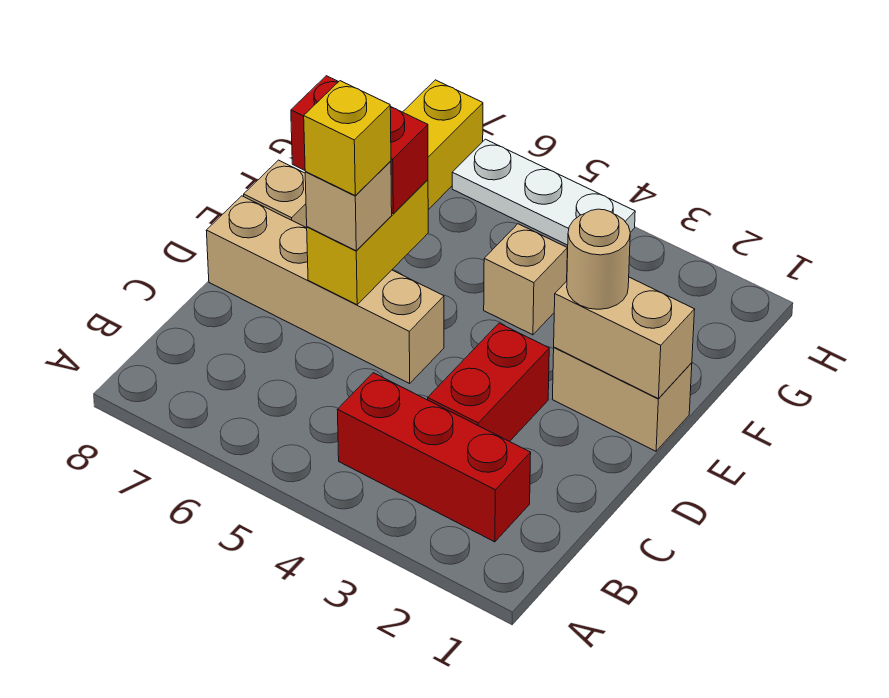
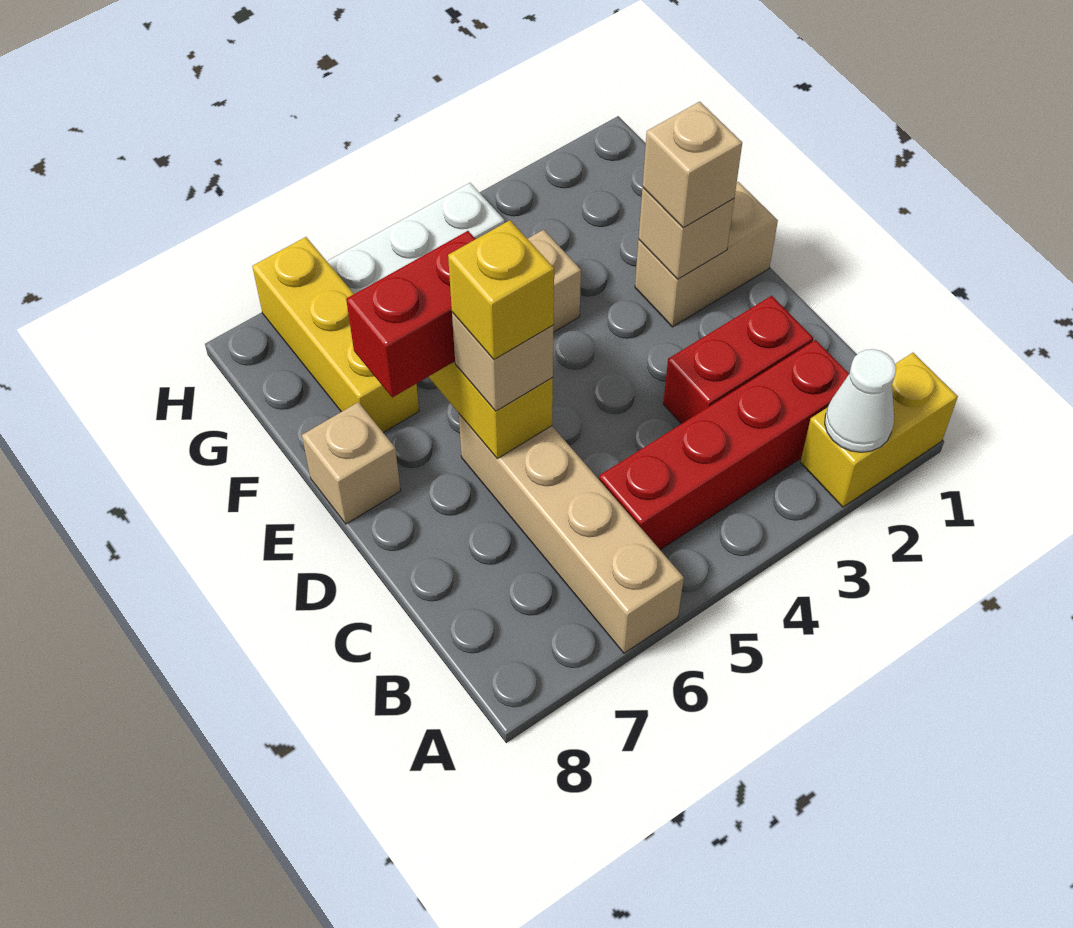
none -> yellow brick A1:A2 level 1
none -> white cone A2 level 2
red brick B2:B4 level 1 -> red brick B2:B5 level 1
red brick C3:D3 level 1 -> red brick C2:C3 level 1
tan brick D5:D8 level 1 -> tan brick A6:D6 level 1
tan brick E1:E2 level 2 -> tan brick E2 level 2
tan round brick E2 level 3 -> tan brick E2 level 3

